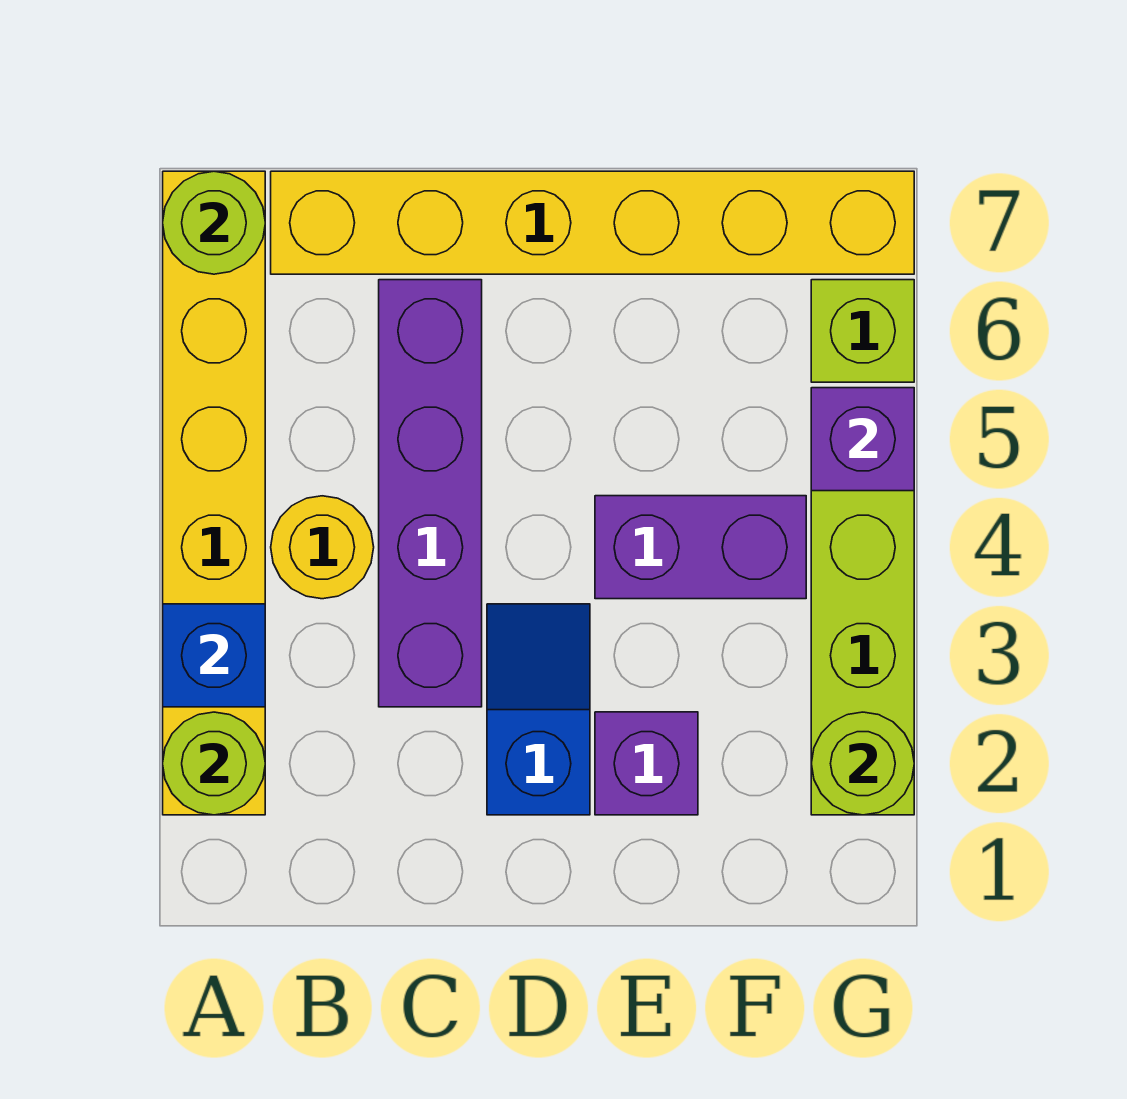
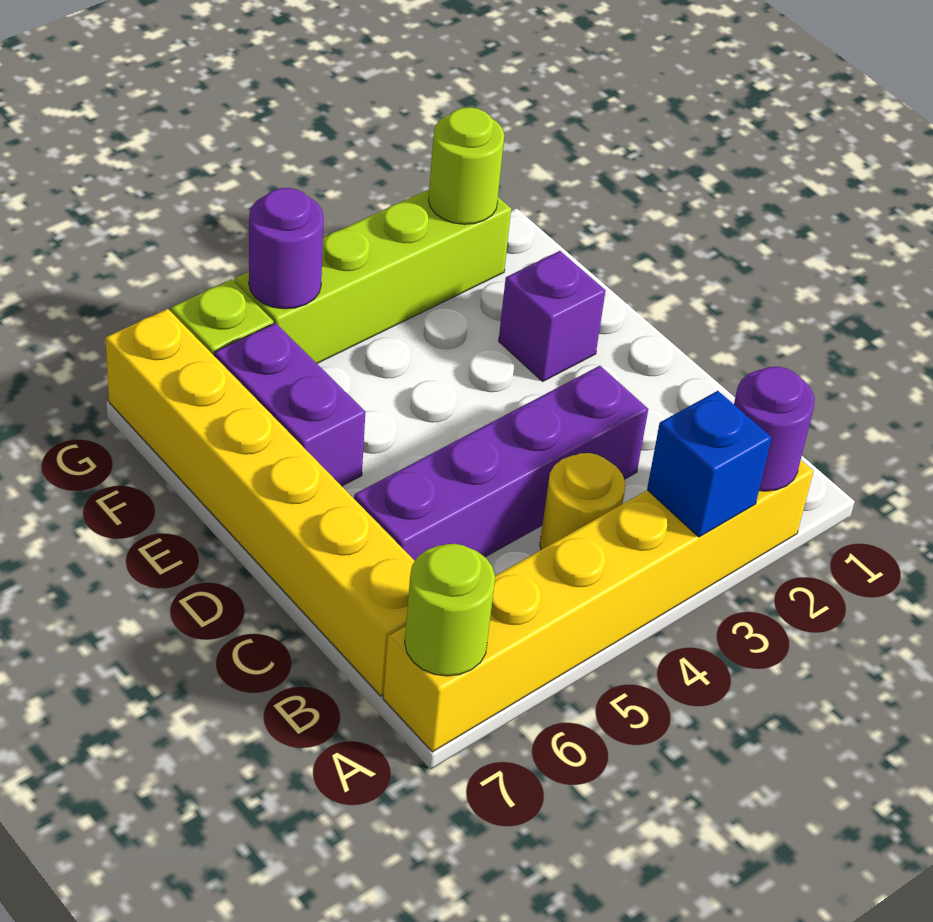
lime round brick A2 level 2 -> purple round brick A2 level 2
blue slope D2:D3 level 1 top 2 -> none
purple brick E4:F4 level 1 -> purple brick E6:F6 level 1
purple brick G5 level 2 -> purple round brick G5 level 2

